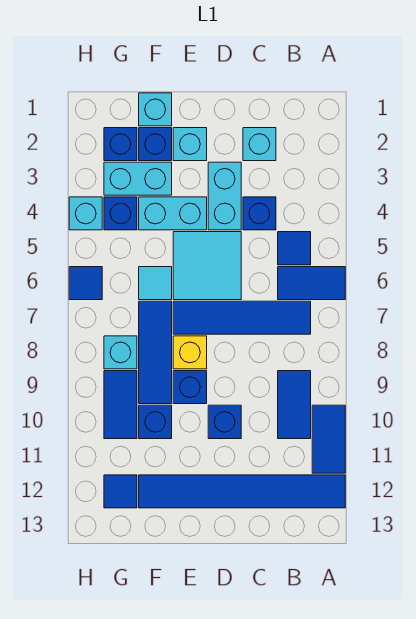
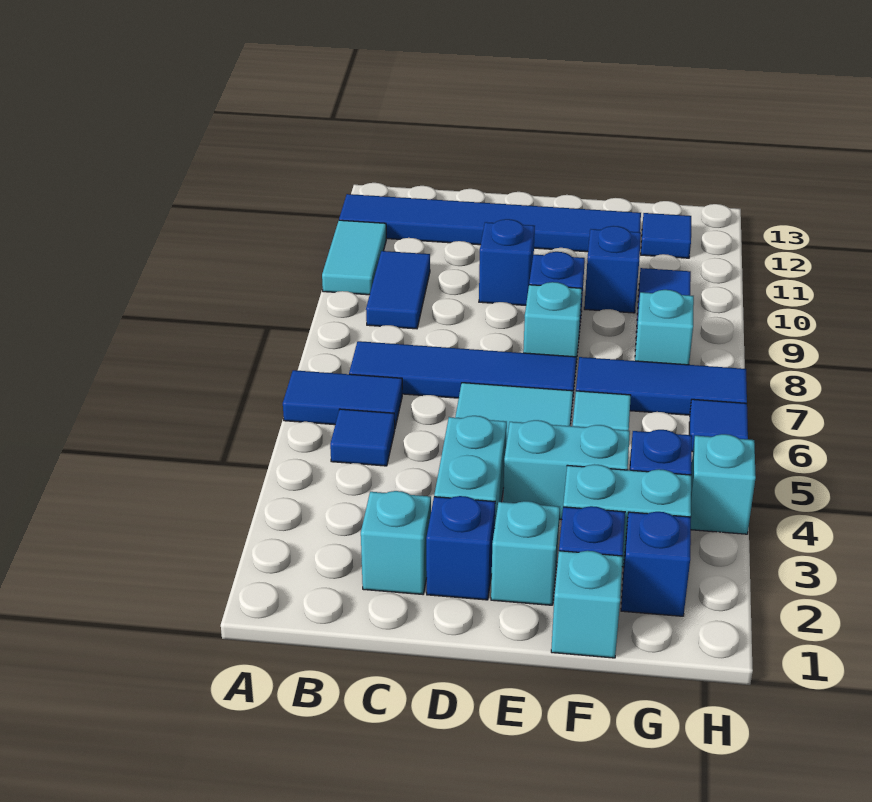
blue tile A10:A11 level 1 -> cyan tile A10:A11 level 1
blue brick C4 level 1 -> blue brick D2 level 1
yellow brick E8 level 1 -> cyan brick E8 level 1
blue tile F7:F9 level 1 -> blue tile F7:H7 level 1

